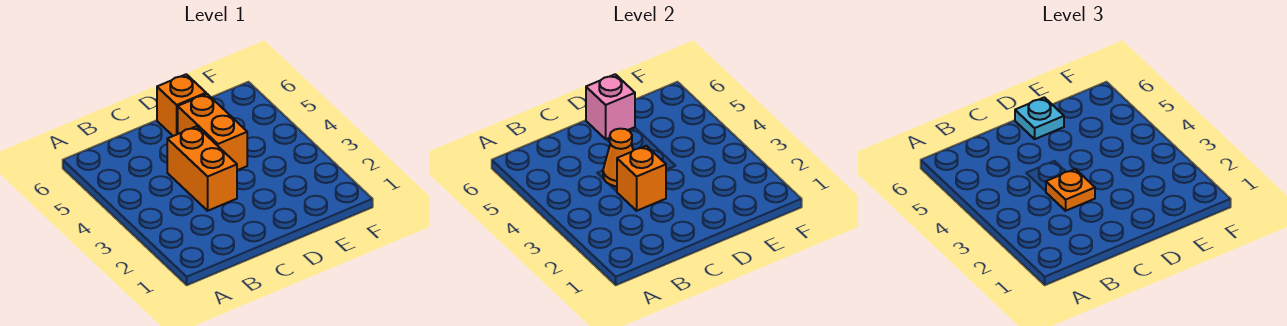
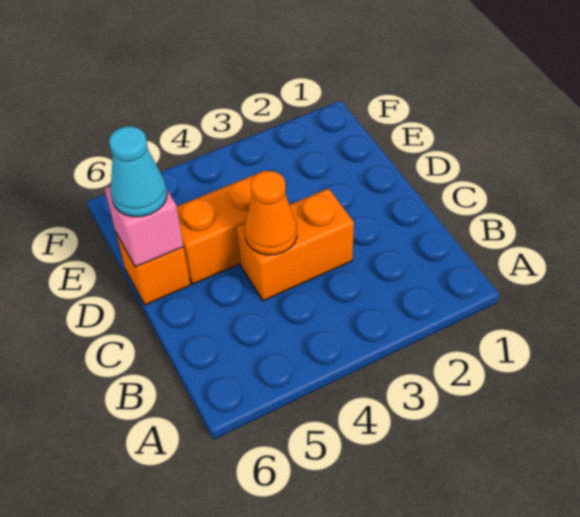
orange brick C3 level 2 -> none
orange plate C3 level 3 -> none
cyan plate D6 level 3 -> cyan cone D6 level 3

